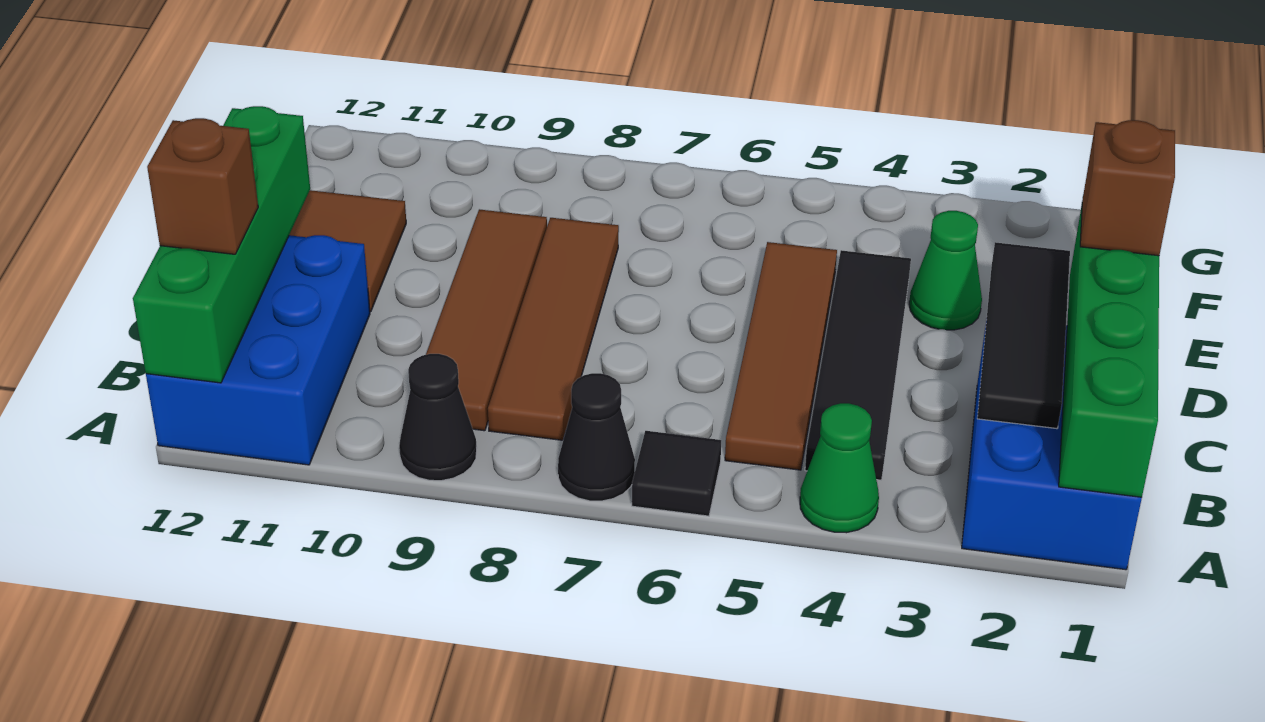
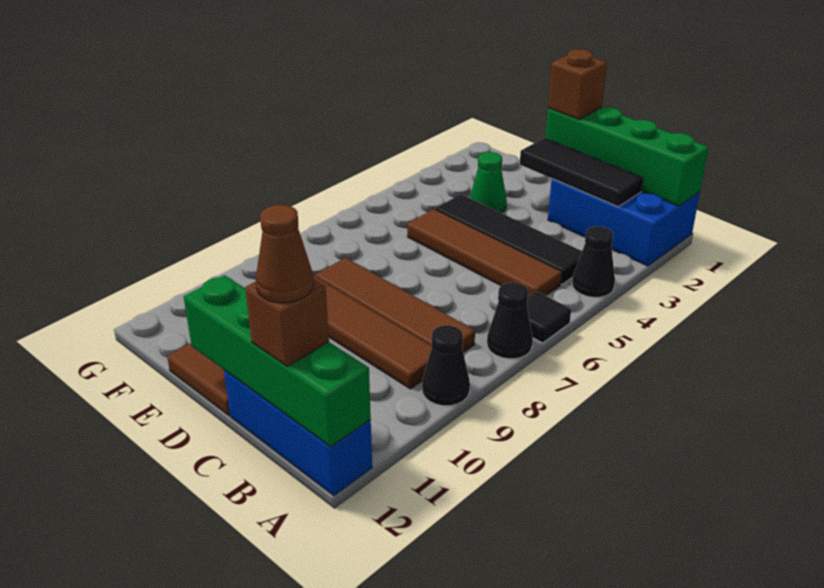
green cone A4 level 1 -> black cone A4 level 1
blue brick A11:C12 level 1 -> blue brick A12:C12 level 1
none -> brown cone B12 level 4

